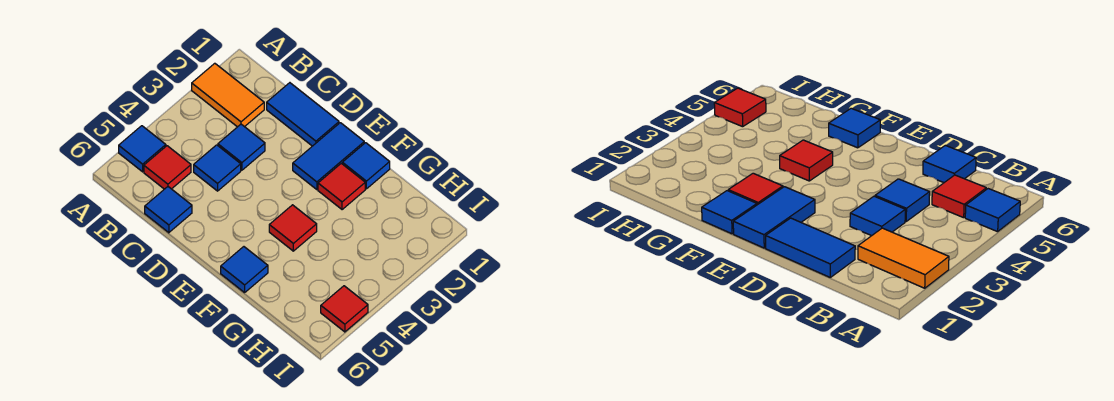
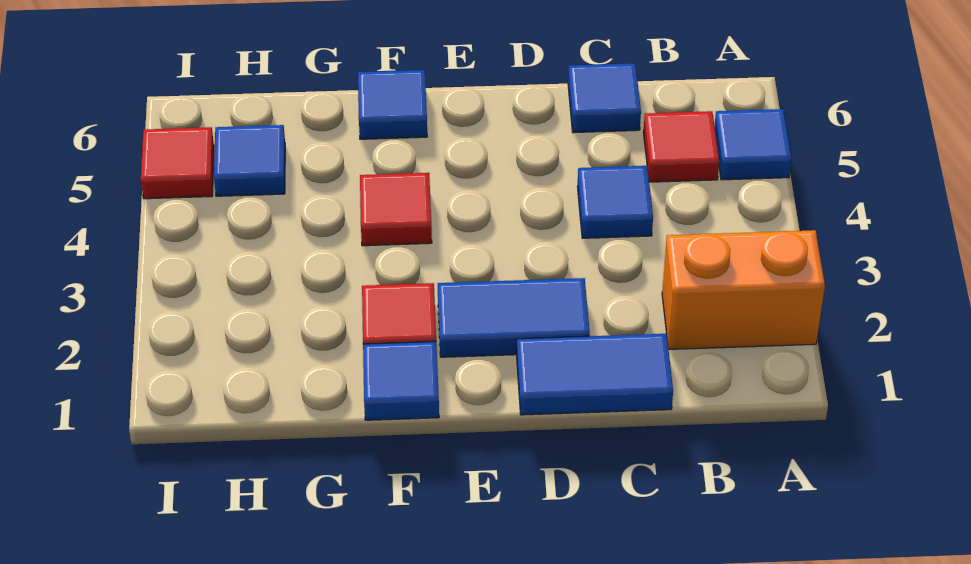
orange tile A2:B2 level 1 -> orange brick A2:B2 level 1
blue tile C3 level 1 -> blue tile H5 level 1
blue tile E1:E2 level 1 -> blue tile D2:E2 level 1

